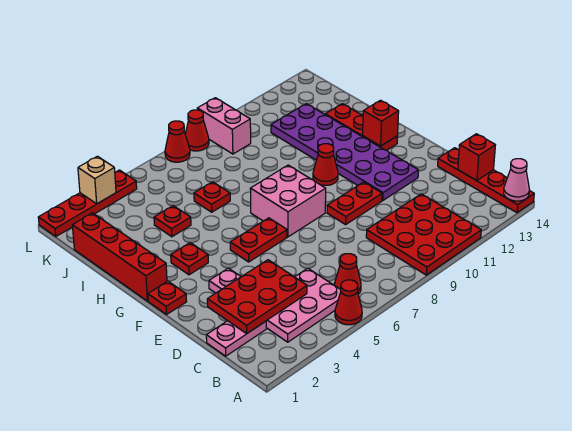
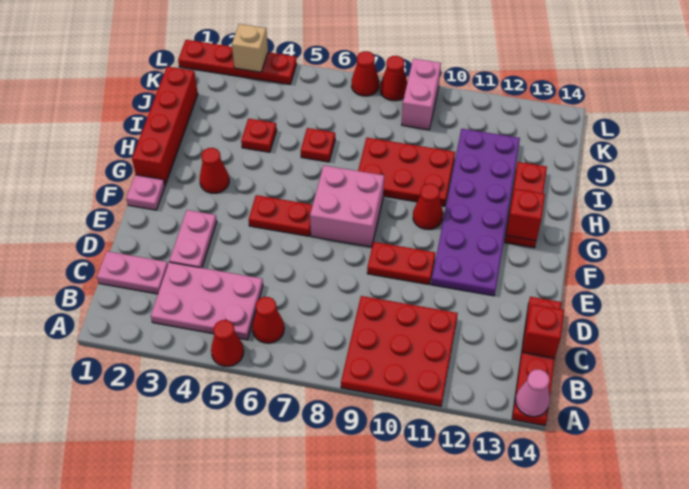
red plate C2:D4 level 2 -> red plate H8:I10 level 1
red plate F1 level 1 -> pink plate F1 level 1
red plate G3 level 1 -> red cone G3 level 1

